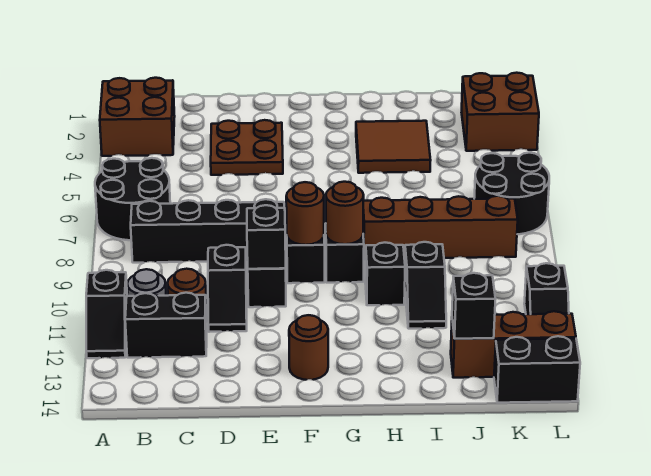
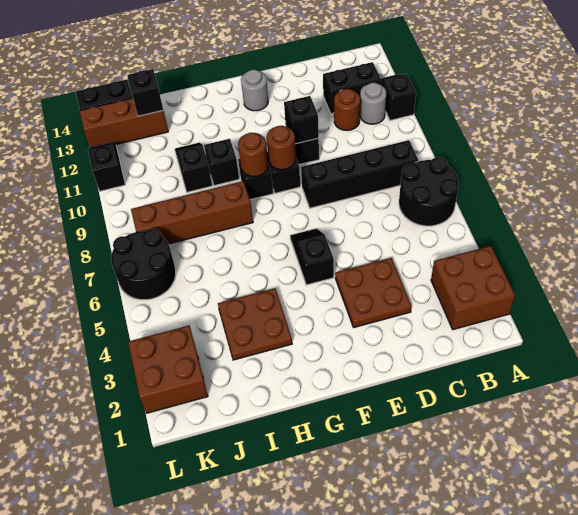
black slope D10:D11 level 1 top 10 -> black slope F5:F6 level 1 top 5
brown round brick F13 level 1 -> grey round brick F13 level 1
brown tile H3:I4 level 1 -> brown plate H3:I4 level 1

